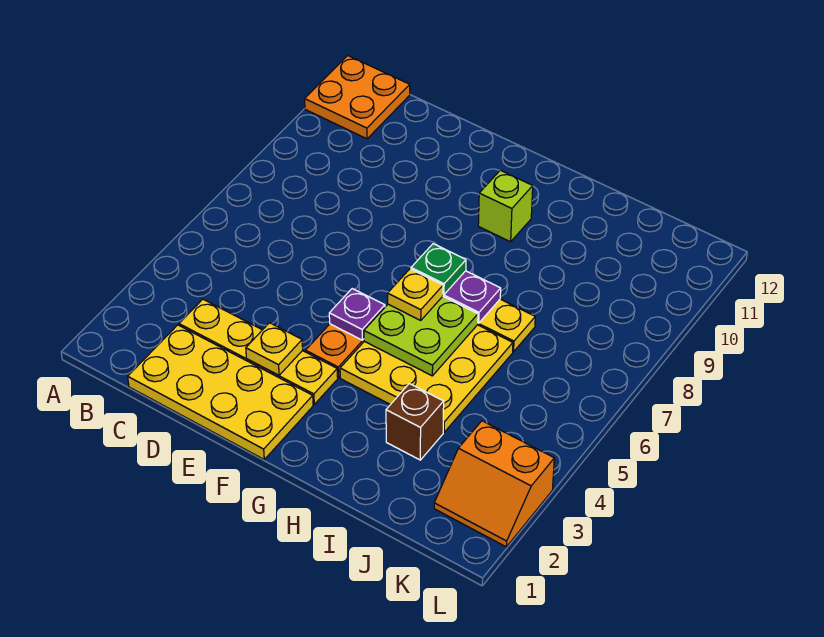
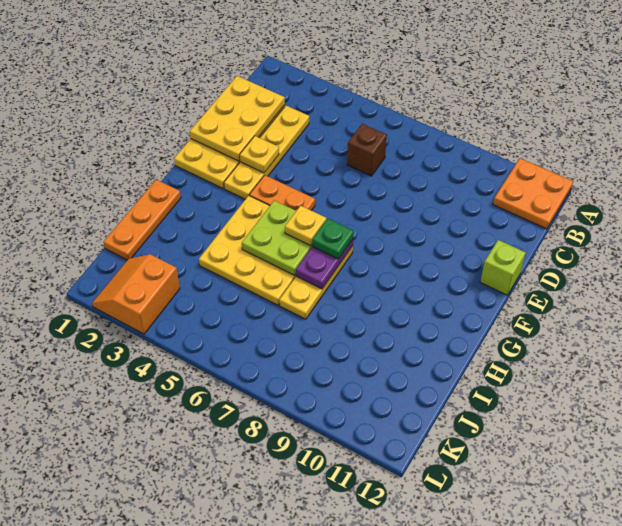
none -> yellow plate C1:E2 level 2
purple plate F5 level 2 -> none
lime brick G10 level 1 -> lime brick E12 level 1
none -> orange plate H1:J1 level 1
brown brick I3 level 1 -> brown brick C6 level 1

